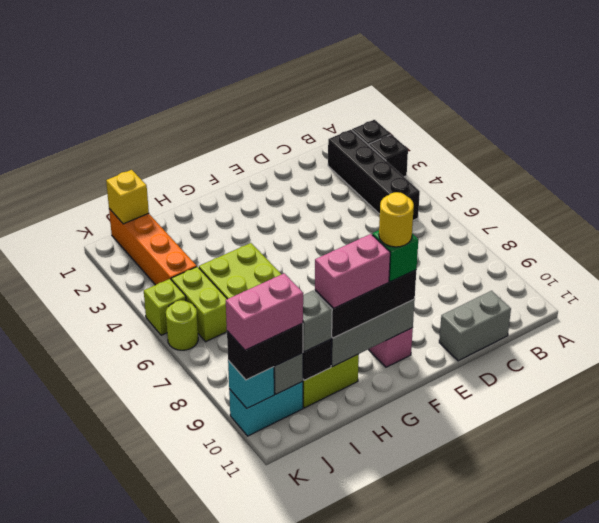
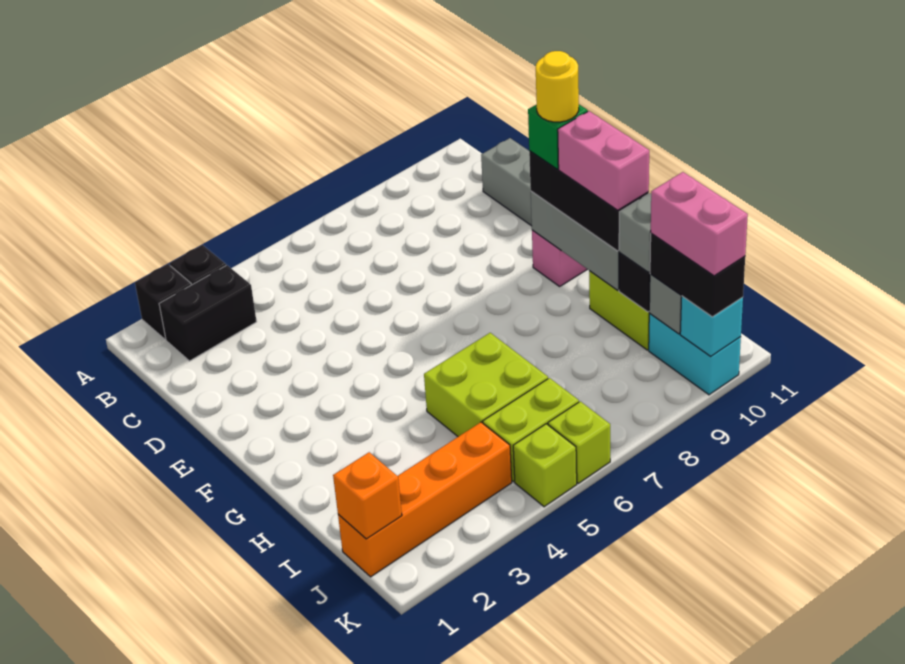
black brick B2:B5 level 1 -> black brick B2:B3 level 1
yellow brick J1 level 2 -> orange brick J1 level 2
lime round brick K6 level 1 -> lime brick K6 level 1

